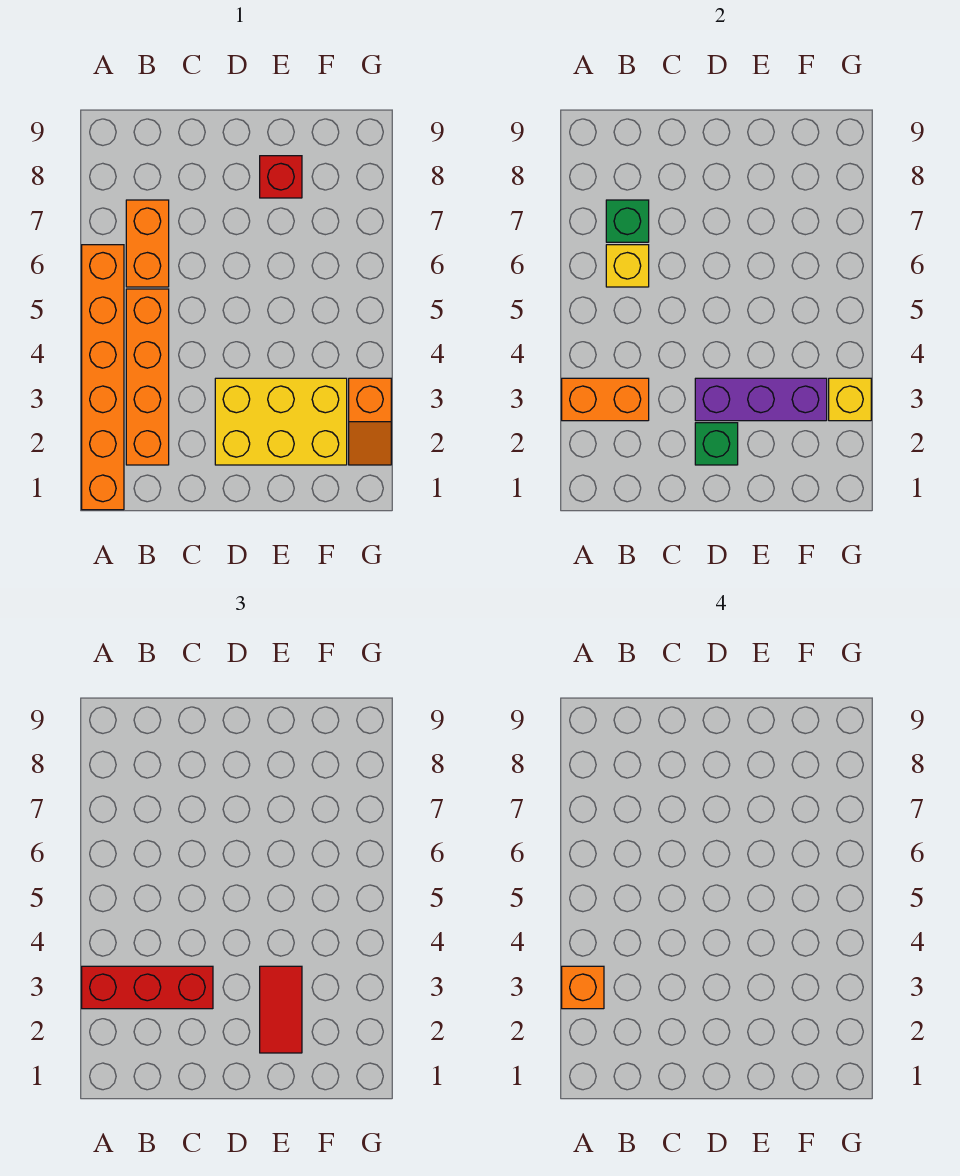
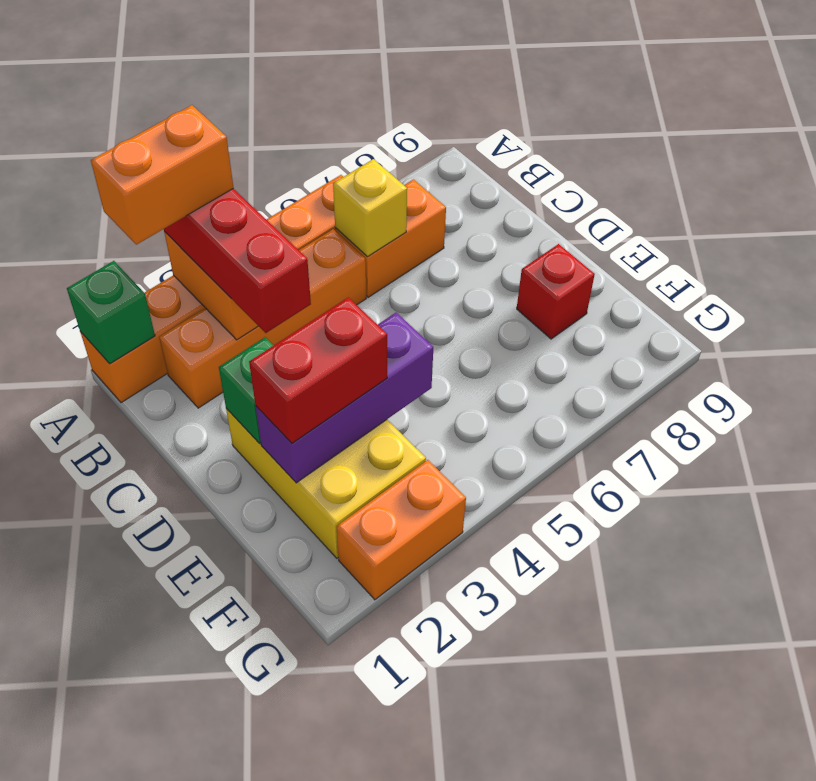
orange brick A3 level 4 -> orange brick A2:A3 level 4
green brick B7 level 2 -> green brick A1 level 2
purple brick D3:F3 level 2 -> purple brick E2:E4 level 2
red tile E2:E3 level 3 -> red brick E2:E3 level 3
orange slope G2:G3 level 1 top 3 -> orange brick G2:G3 level 1
yellow brick G3 level 2 -> none

